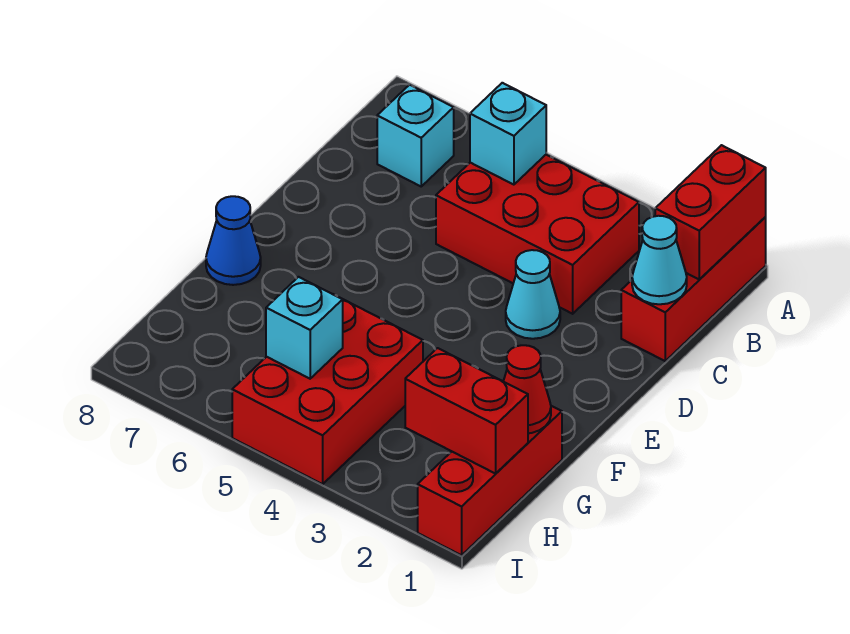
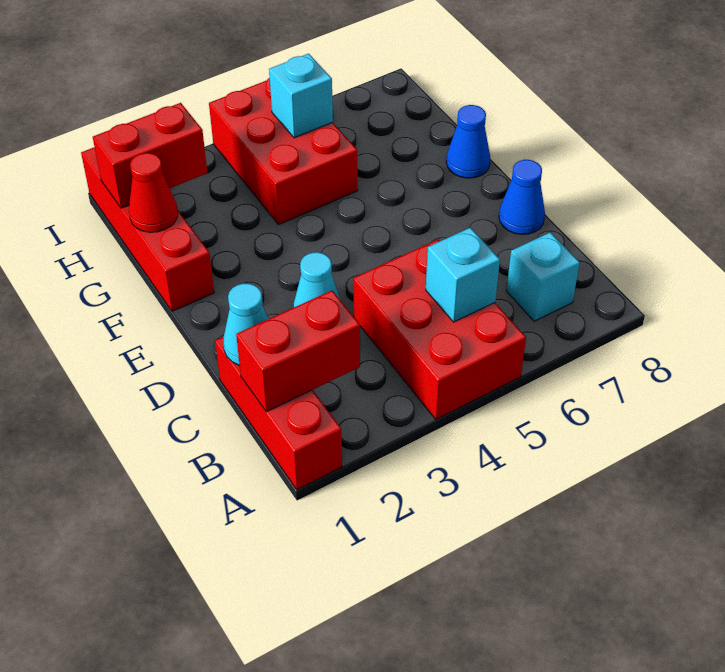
red brick A1:B1 level 2 -> red brick B1:B2 level 2
red brick B3:C5 level 1 -> red brick A4:C5 level 1
none -> blue cone D8 level 1
red brick G1:I1 level 1 -> red brick F1:I1 level 1

